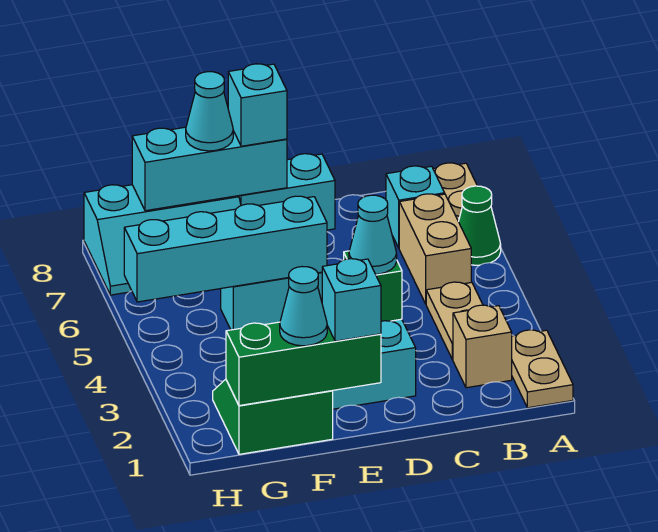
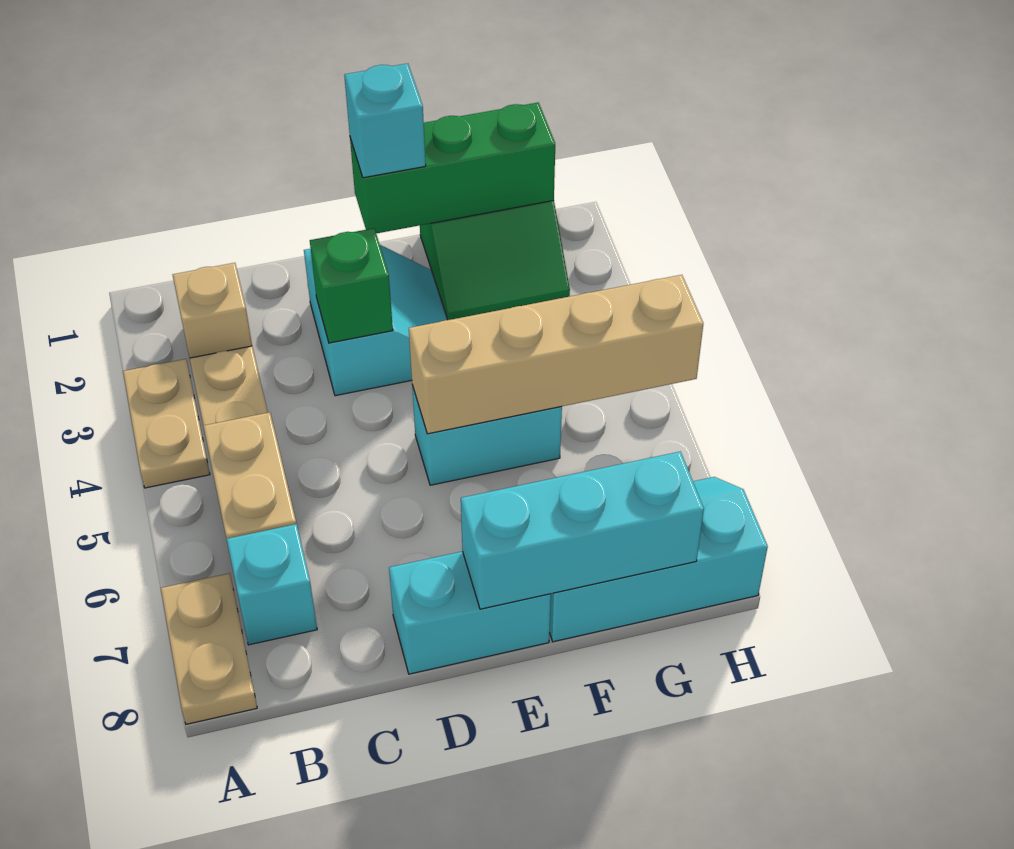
tan plate A1:A2 level 1 -> tan plate A3:A4 level 1
green cone A6 level 1 -> none
cyan cone D3 level 3 -> none
cyan brick E5:H5 level 2 -> tan brick E5:H5 level 2
cyan brick E8 level 3 -> none
cyan cone F1 level 3 -> none
cyan cone F8 level 3 -> none

